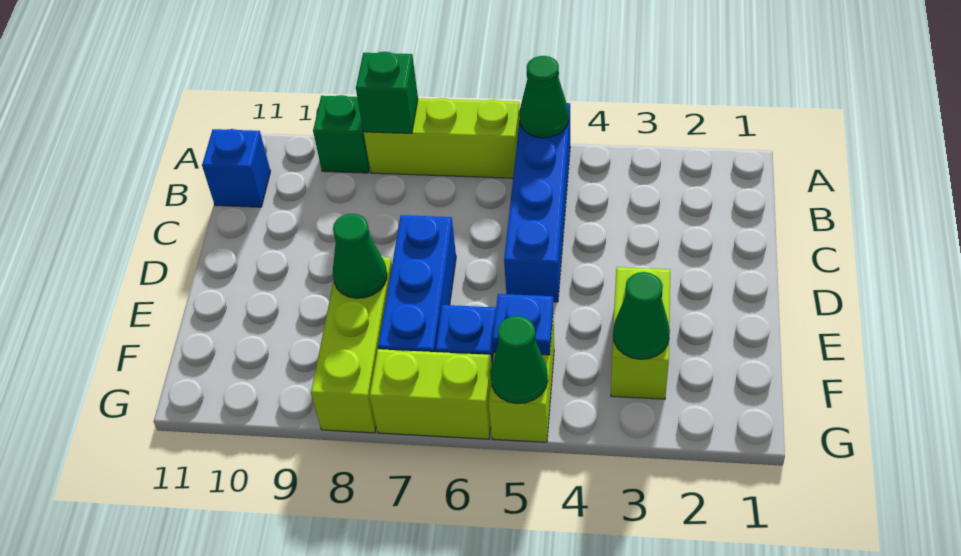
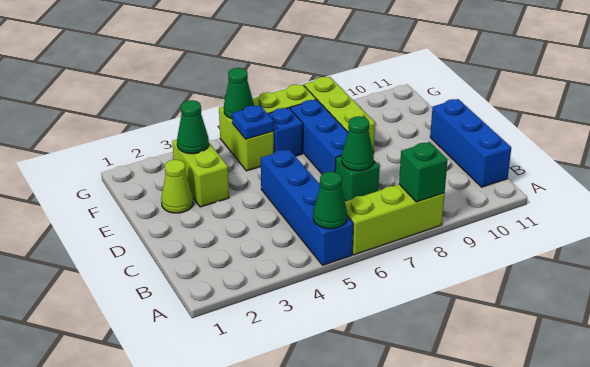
green brick A9 level 1 -> green brick C7 level 1
blue brick B11 level 1 -> blue brick B11:D11 level 1
none -> lime cone E2 level 1
green cone E8 level 2 -> green cone C7 level 2

